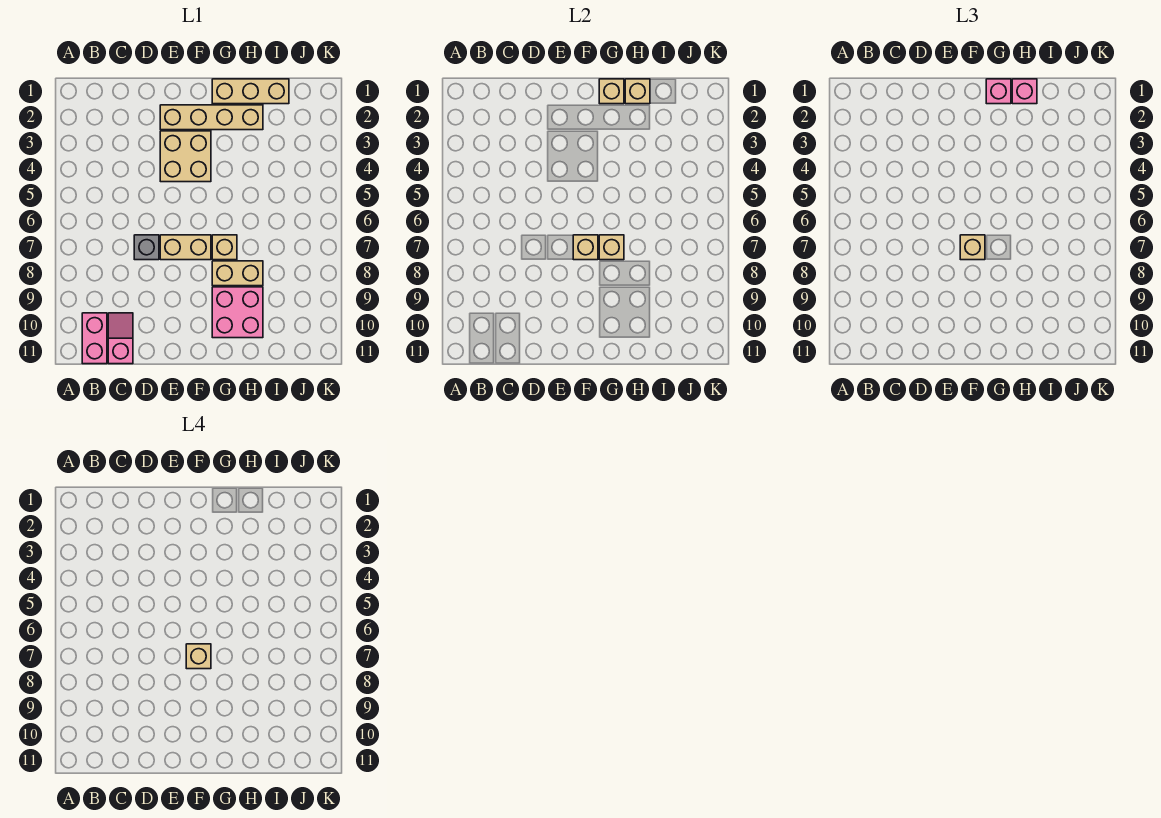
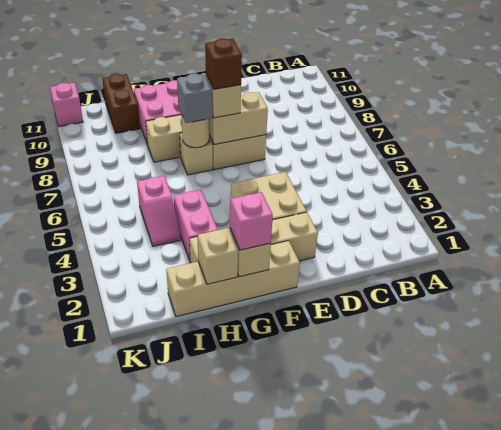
pink brick B10:B11 level 1 -> pink brick H3:H4 level 1
pink slope C10:C11 level 1 top 11 -> pink slope I4:I5 level 1 top 5
grey brick D7 level 1 -> grey brick G7 level 3
tan brick F7 level 2 -> tan brick E7:F7 level 2
tan brick F7 level 4 -> brown brick F7 level 4
tan brick G1:I1 level 1 -> tan brick F1:I1 level 1
tan brick G7 level 2 -> tan round brick G7 level 2
pink brick H1 level 3 -> pink brick K11 level 1
none -> brown brick I10:I11 level 1

